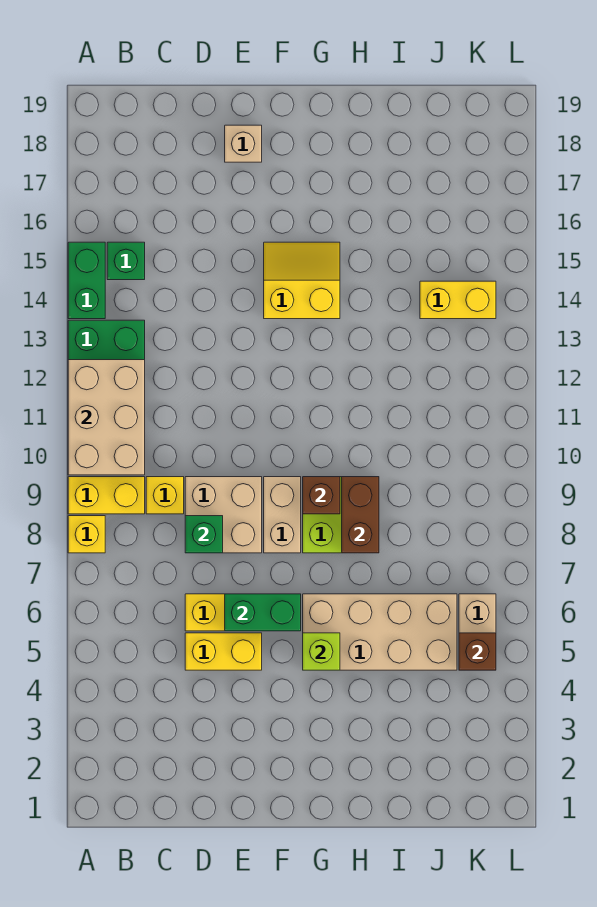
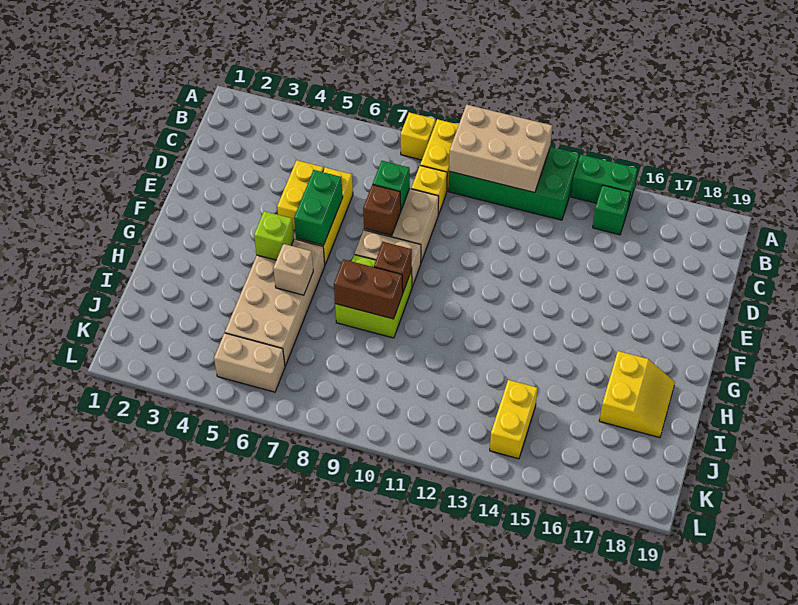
tan brick E18 level 1 -> tan brick H6 level 2
yellow slope F14:G15 level 1 top 14 -> yellow slope H17:I18 level 1 top 17
brown brick K5 level 2 -> brown brick E8 level 2

